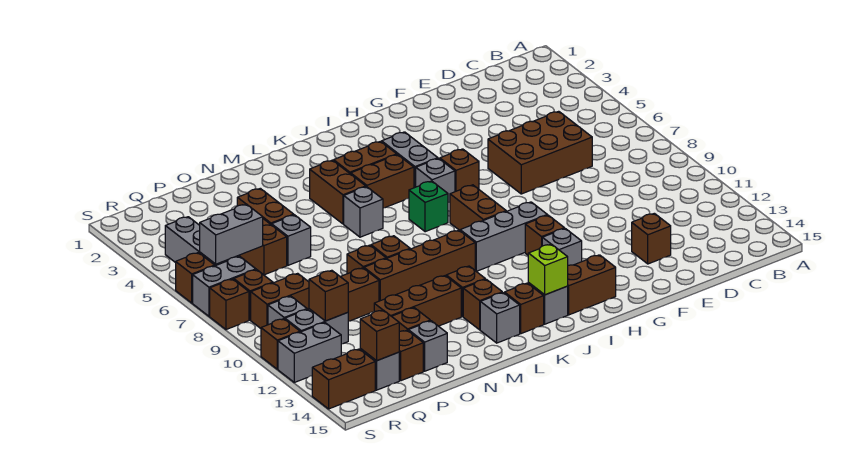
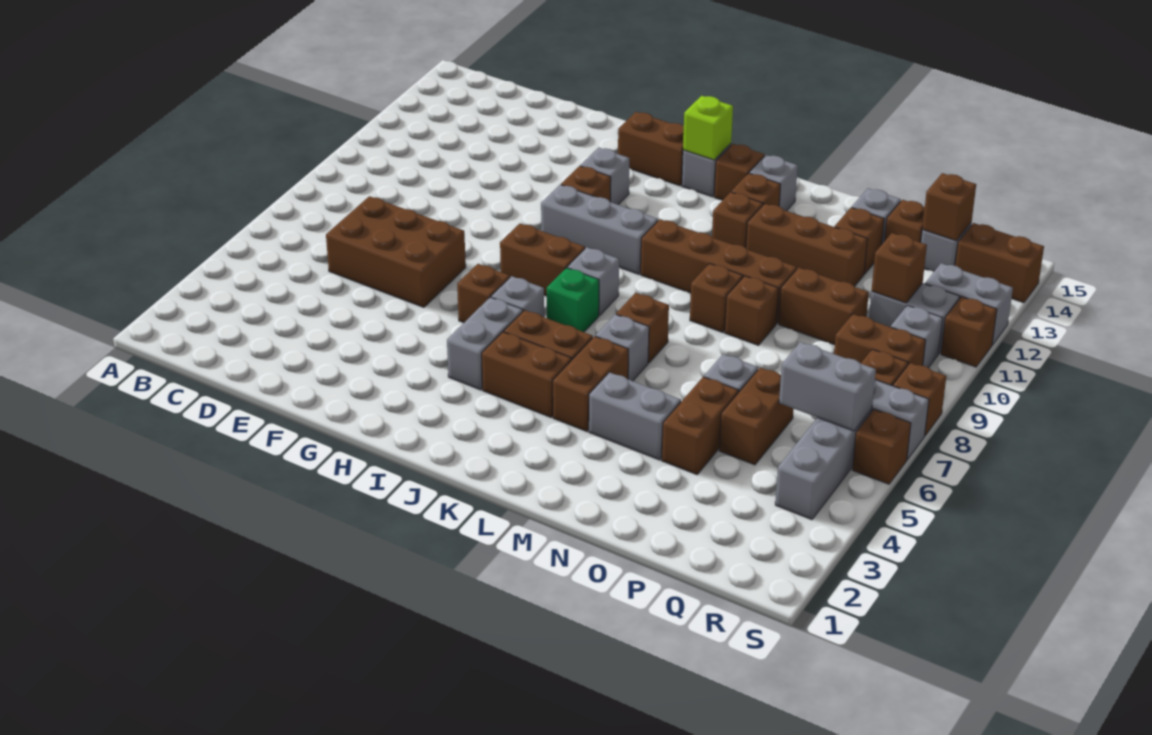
brown brick E13 level 1 -> brown brick L7 level 1
brown brick I8:I9 level 1 -> brown brick H8:I8 level 1
none -> grey brick J8 level 1
none -> grey brick M4:N4 level 1

